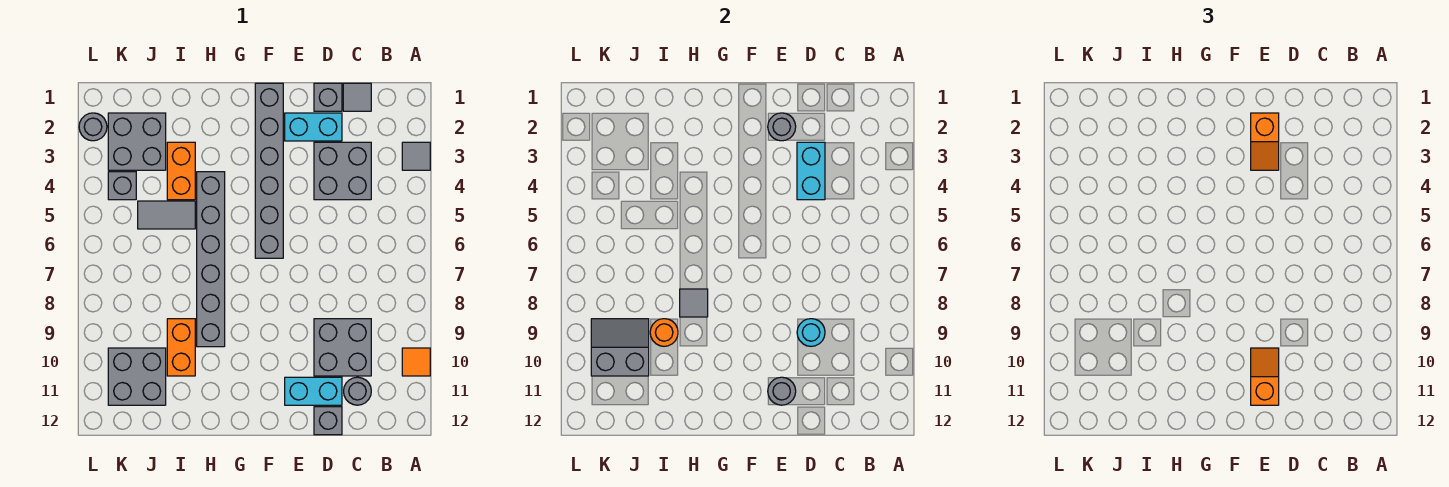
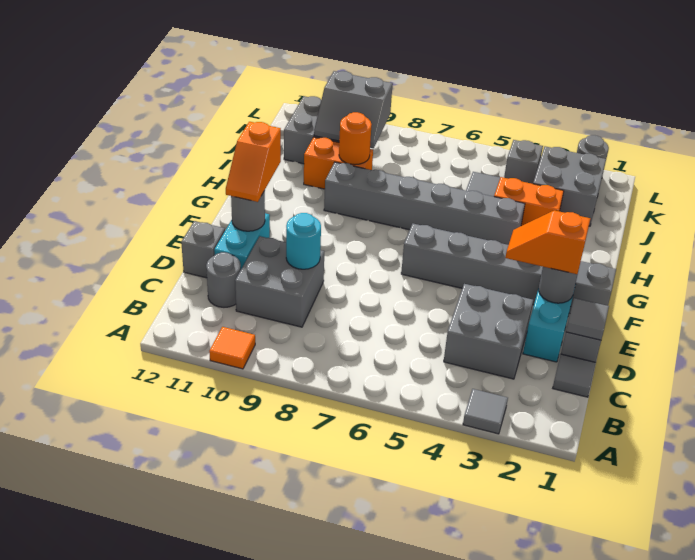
cyan brick D3:D4 level 2 -> none
orange slope E10:E11 level 3 top 11 -> orange slope E11:F11 level 3 top F
grey tile H8 level 2 -> grey tile D1 level 2
grey slope J9:K10 level 2 top 10 -> grey slope J9:K10 level 2 top K

